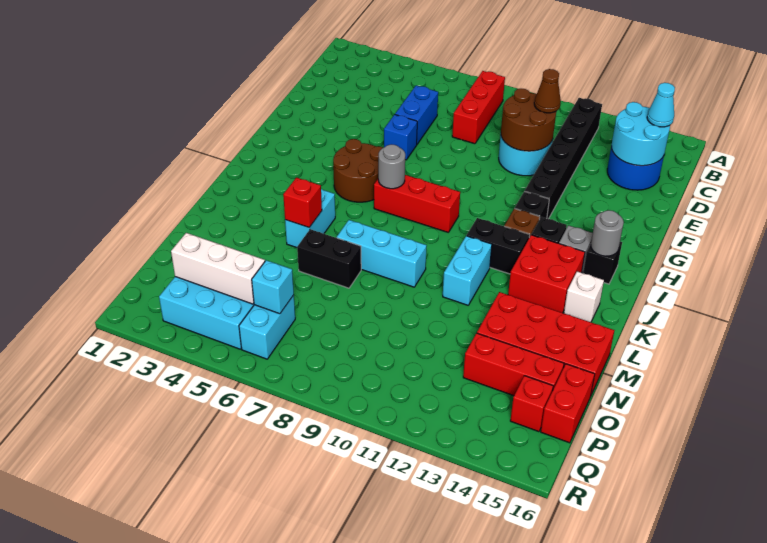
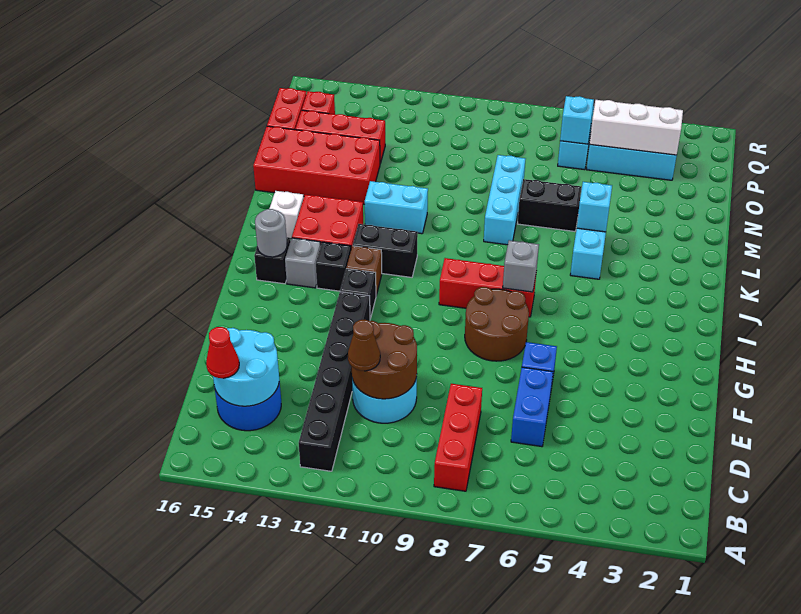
cyan cone C15 level 3 -> red cone C15 level 3
brown round brick H5:I6 level 1 -> brown round brick G7:H8 level 1
grey round brick I7 level 2 -> grey brick I7 level 2
cyan brick K11:L11 level 1 -> cyan brick L11:L12 level 1
red brick L5 level 2 -> cyan brick L5 level 2
cyan brick L7:L9 level 1 -> cyan brick L8:N8 level 1

